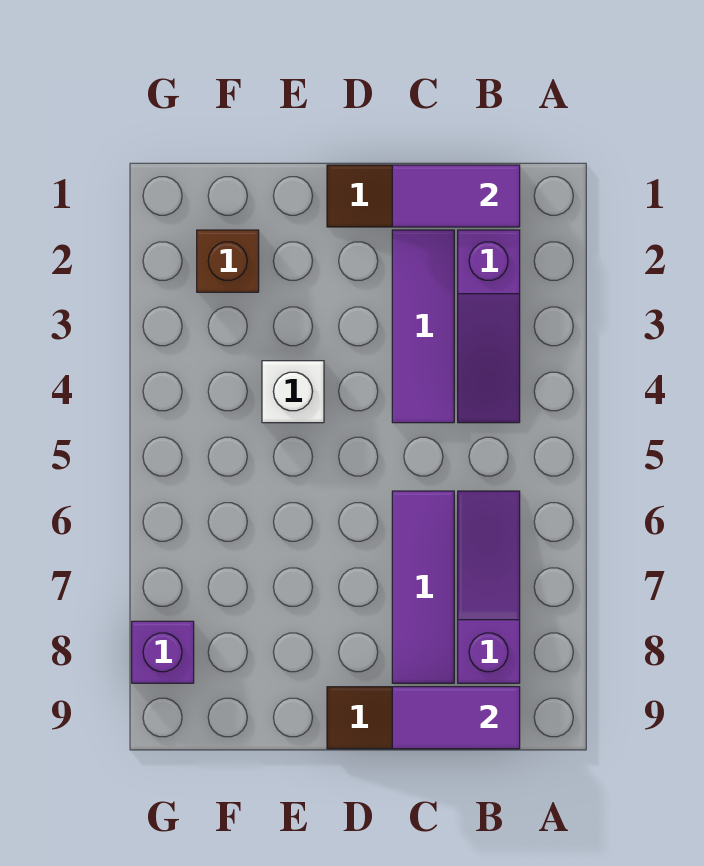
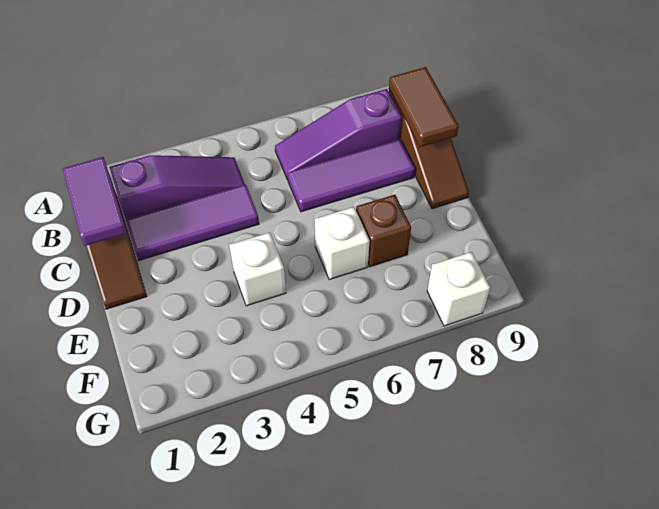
purple tile B9:C9 level 2 -> brown tile B9:C9 level 2
none -> white brick E6 level 1
brown brick F2 level 1 -> brown brick E7 level 1
purple brick G8 level 1 -> white brick G8 level 1

